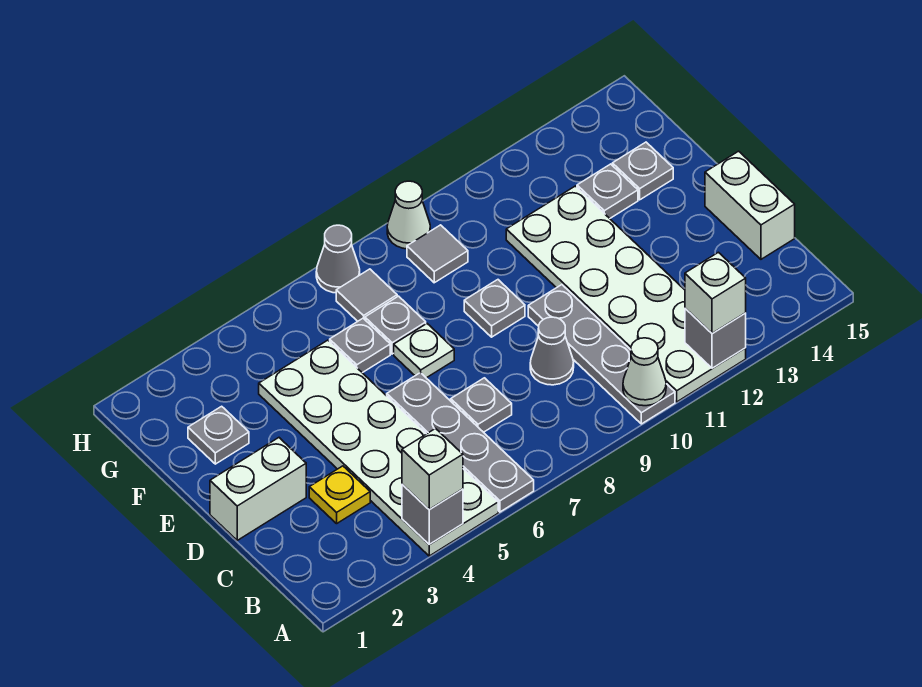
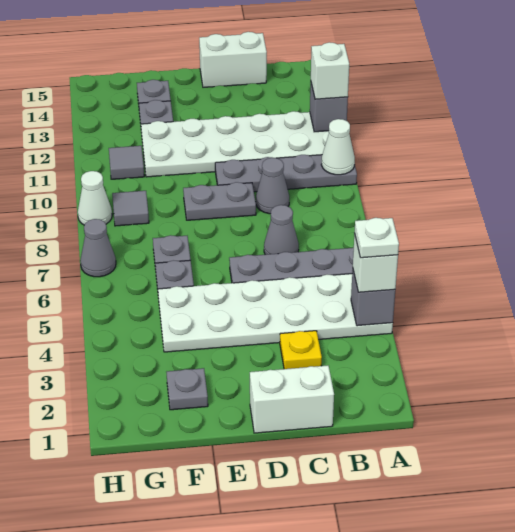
grey plate C7 level 1 -> grey cone C7 level 1
white brick D1:D2 level 1 -> white brick C1:D1 level 1
white plate E7 level 1 -> white plate A4 level 4
grey plate E9 level 1 -> grey plate D9:E9 level 1
grey tile G7 level 1 -> grey tile G11 level 1

